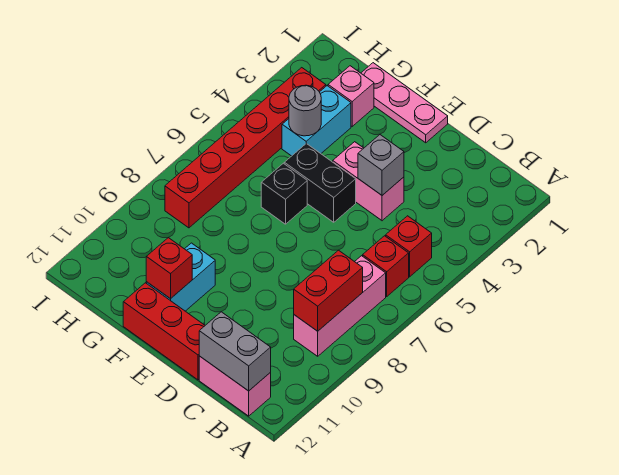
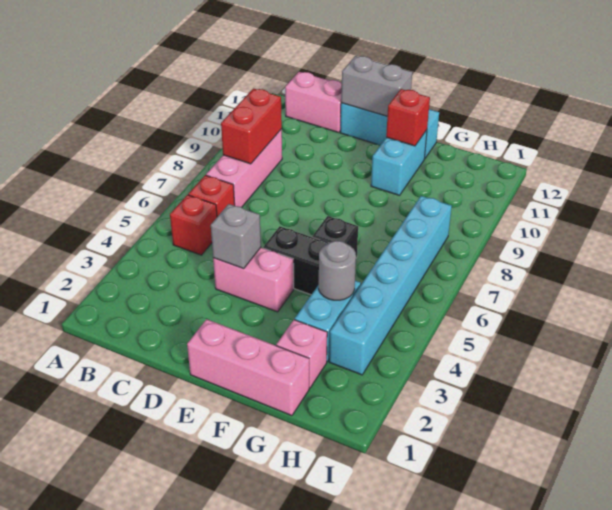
grey brick B12:C12 level 2 -> grey brick D12:E12 level 2
red brick D12:F12 level 1 -> cyan brick D12:F12 level 1
pink plate E1:G1 level 1 -> pink brick E1:G1 level 1
red brick H3:H8 level 1 -> cyan brick H3:H8 level 1

